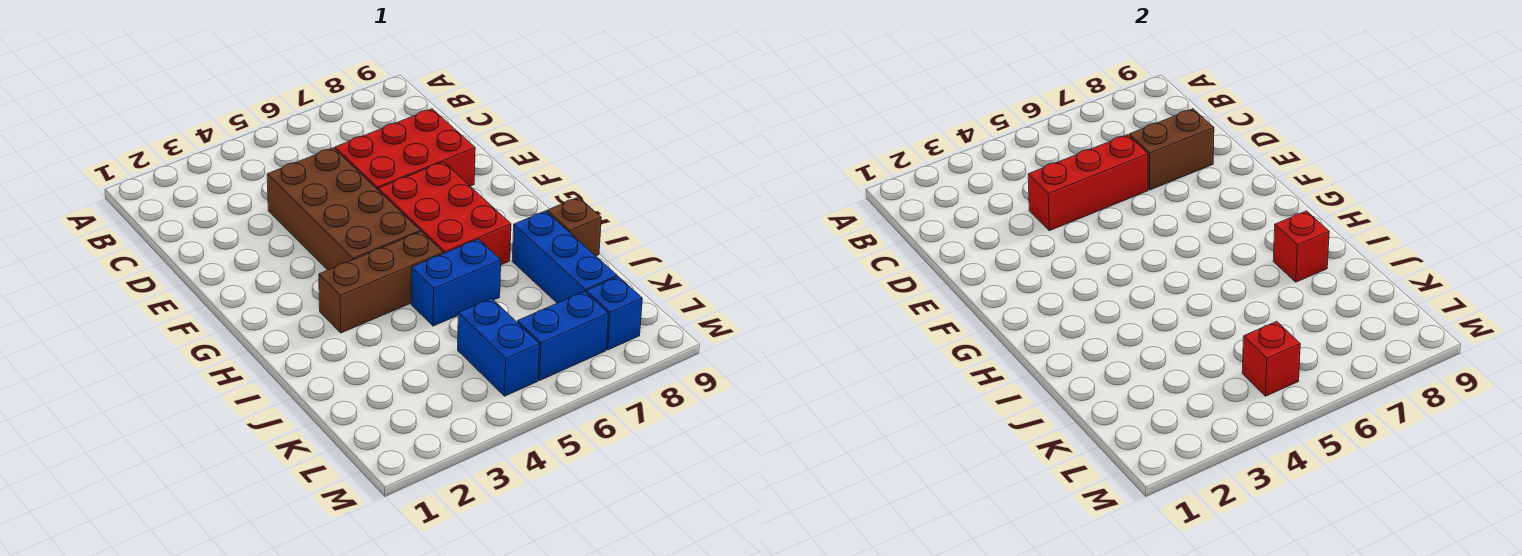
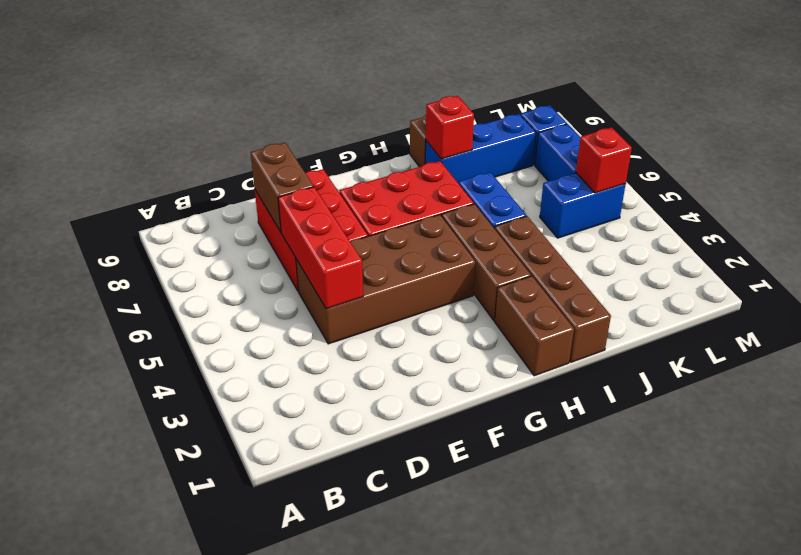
none -> brown brick H1:H2 level 1
none -> brown brick I1:I4 level 1

